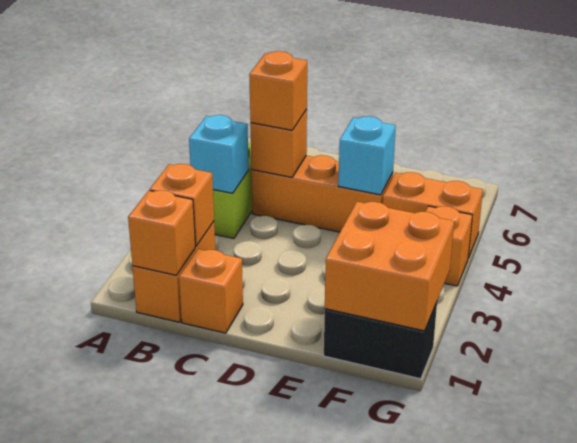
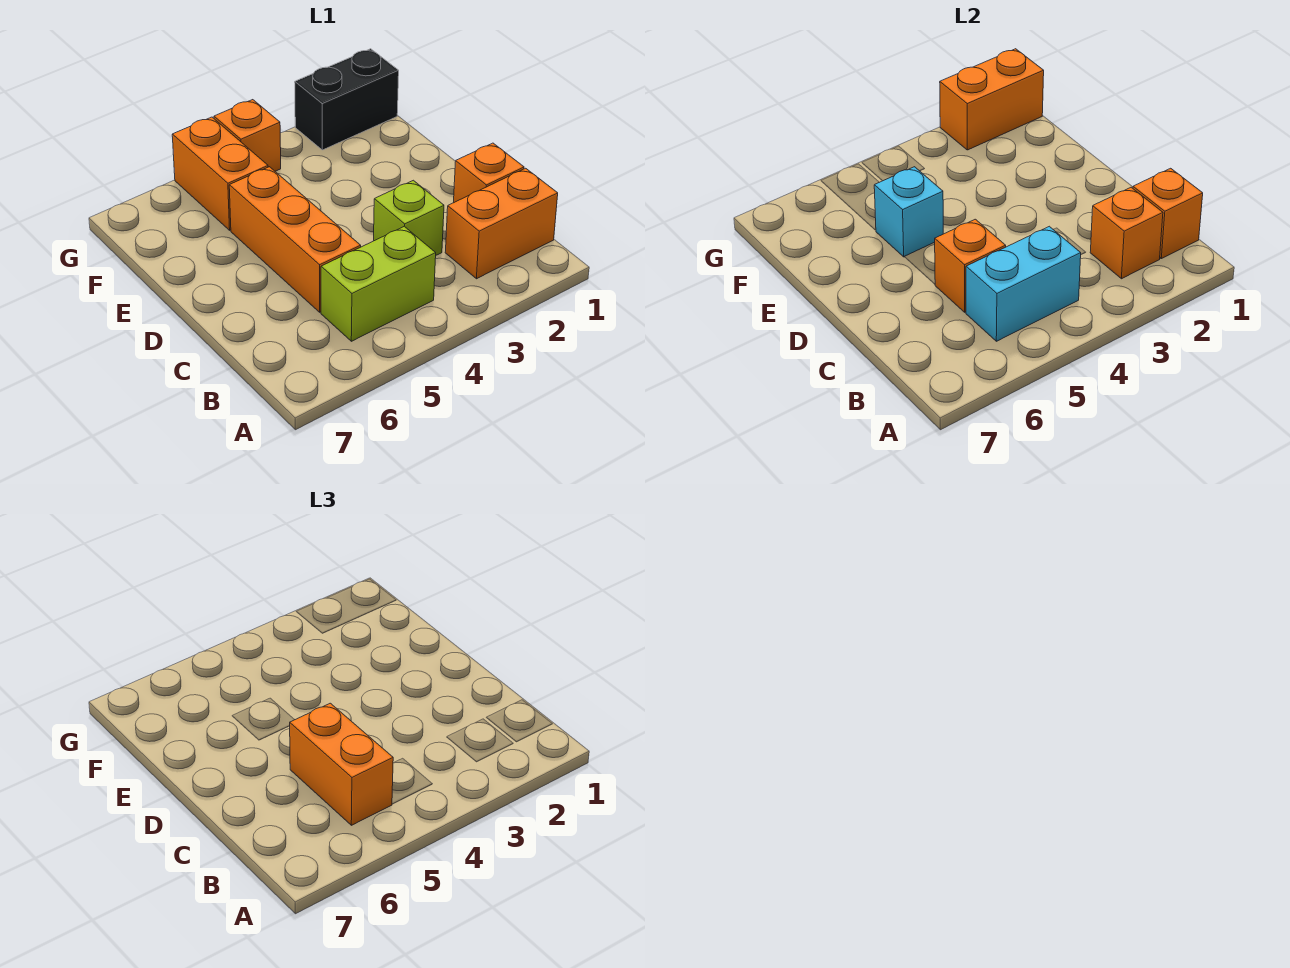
cyan brick B4 level 2 -> cyan brick B4:B5 level 2
none -> lime brick C3 level 1
orange brick C5 level 3 -> orange brick B5:C5 level 3
black brick F1:G1 level 1 -> black brick G1:G2 level 1
orange brick F1:G2 level 2 -> orange brick G1:G2 level 2

